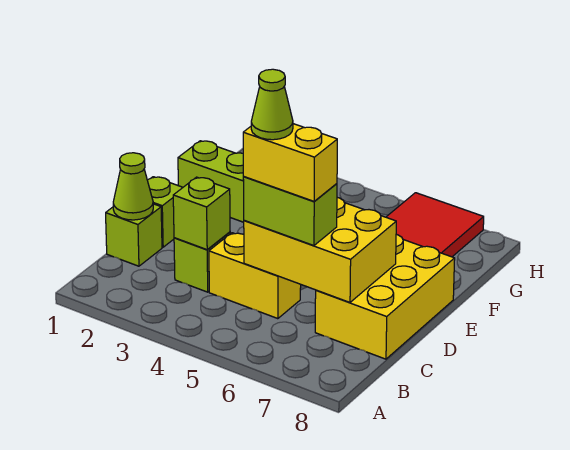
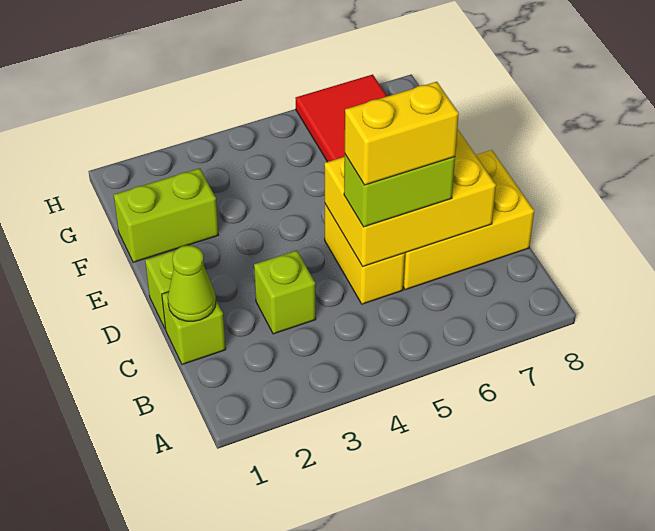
lime brick C3 level 2 -> none
yellow brick C4:C5 level 1 -> yellow brick C5:D5 level 1
lime cone C5 level 5 -> none
yellow brick C7:E8 level 1 -> yellow brick C6:D8 level 1

